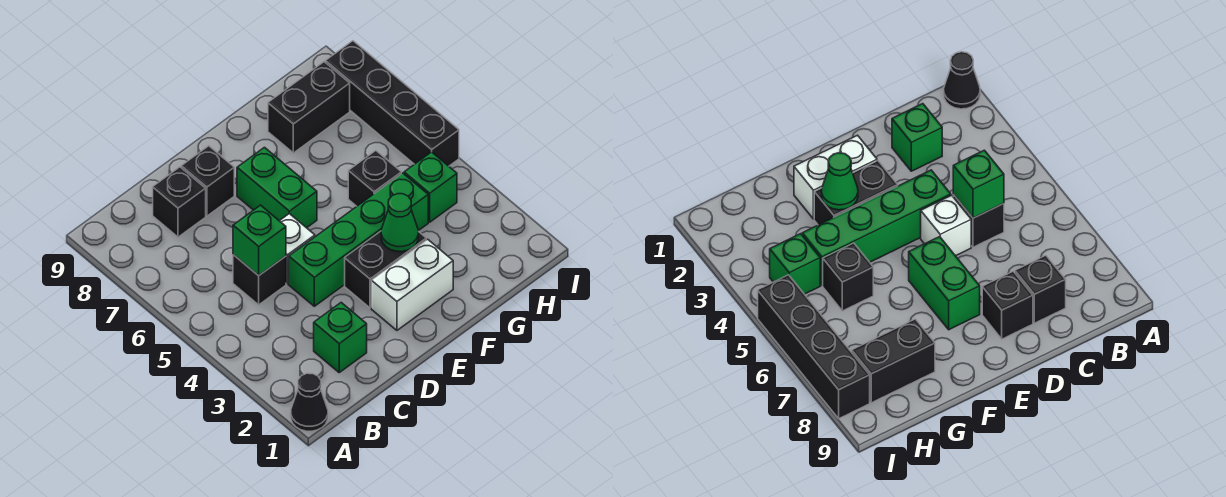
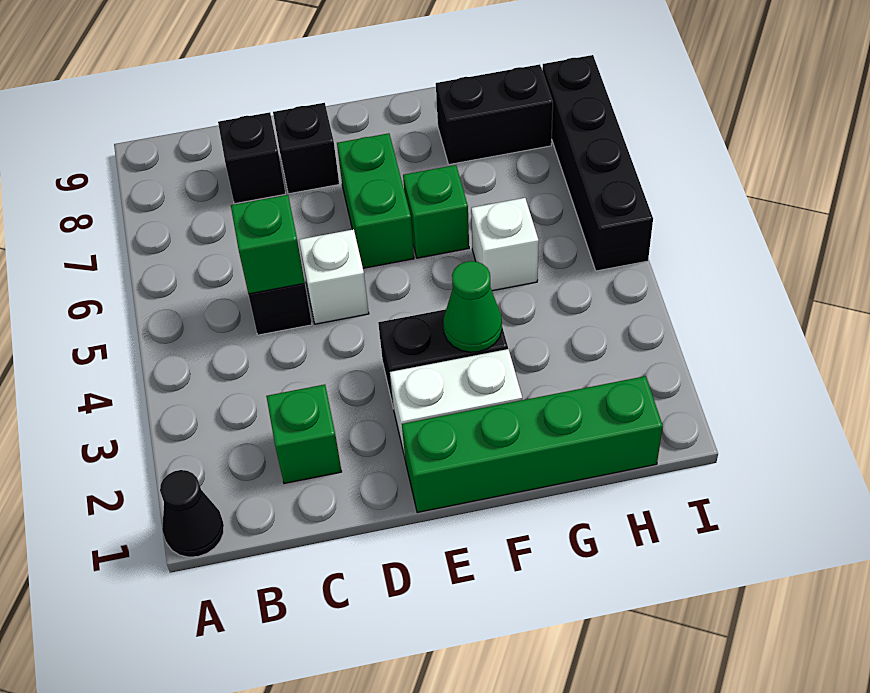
green brick D4:G4 level 1 -> green brick E1:H1 level 1
black brick G5 level 1 -> white brick G5 level 1
green brick H4 level 1 -> green brick F6 level 1

